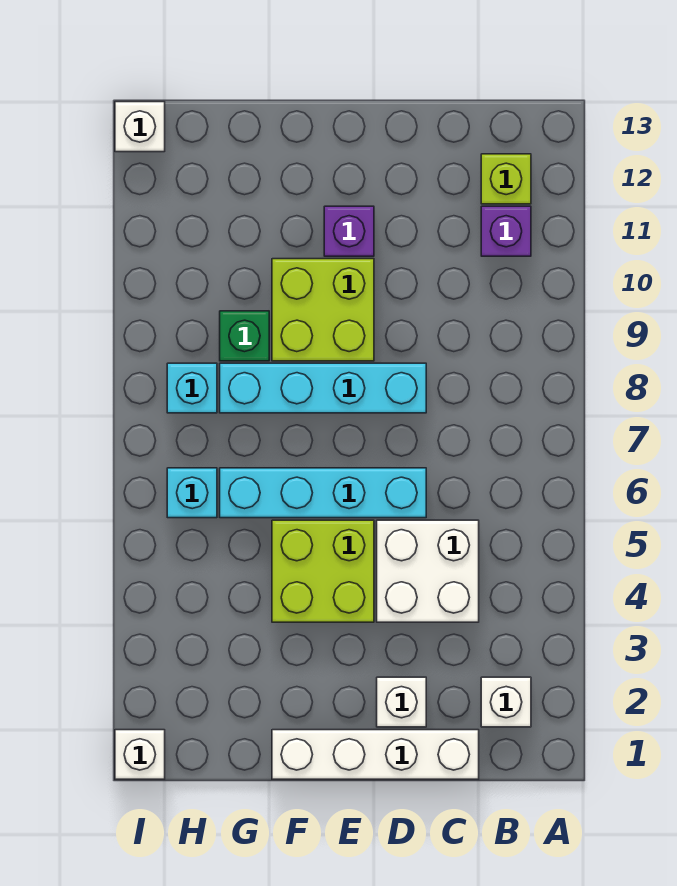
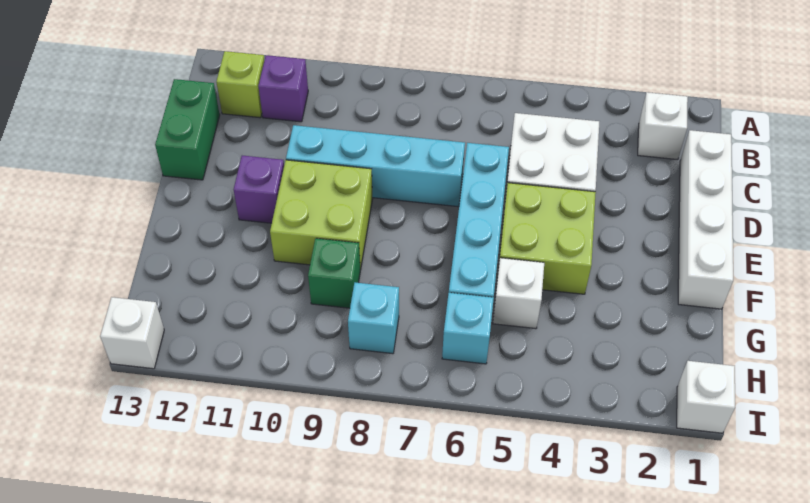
none -> green brick C13:D13 level 1
white brick D2 level 1 -> white brick G5 level 1
cyan brick D8:G8 level 1 -> cyan brick D7:D10 level 1

